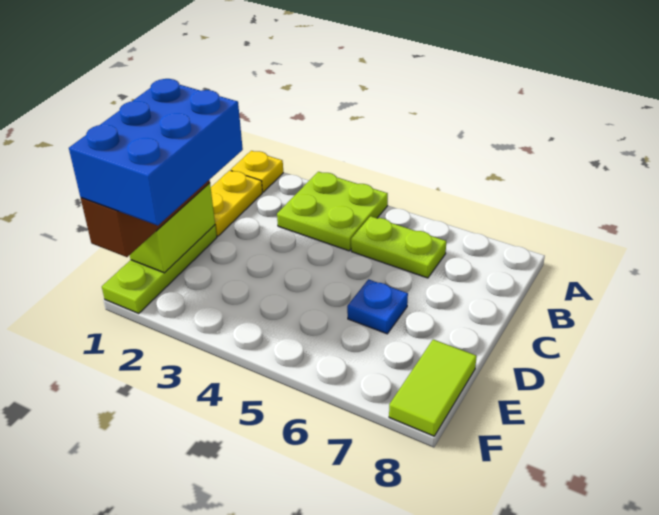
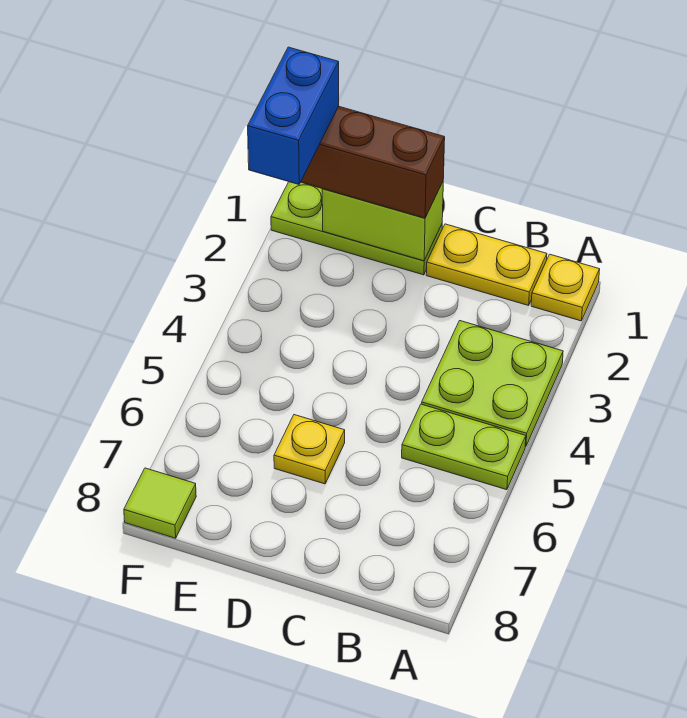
lime plate B5:B6 level 1 -> lime plate A5:B5 level 1
blue brick D1:F2 level 4 -> blue brick F1:F2 level 4
blue plate D6 level 1 -> yellow plate D6 level 1
lime tile E8:F8 level 1 -> lime tile F8 level 1

